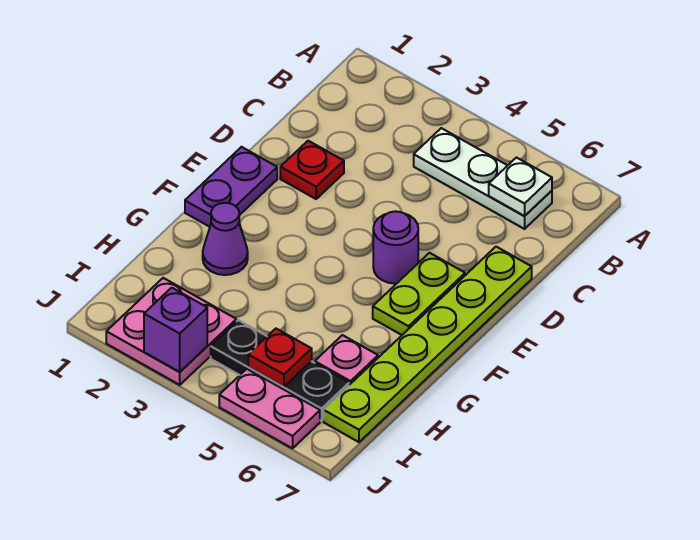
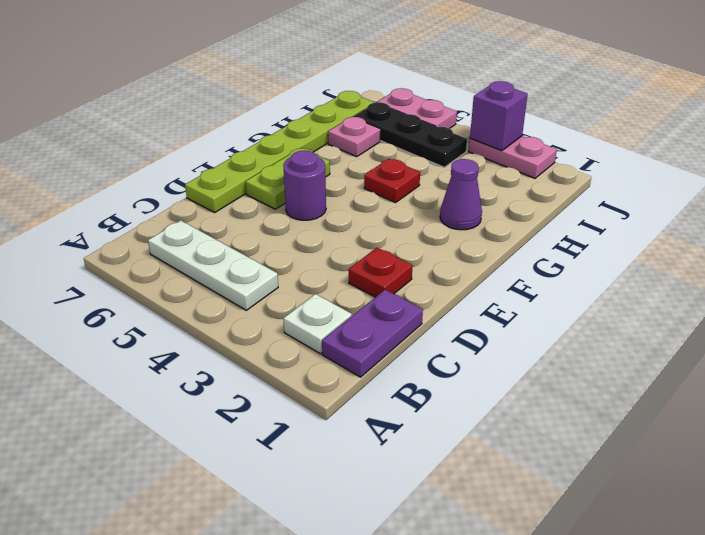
white plate B6 level 2 -> white plate B2 level 1
purple plate E1:F1 level 1 -> purple plate B1:C1 level 1
pink plate I2:J3 level 1 -> pink plate J2:J3 level 1
red plate I5 level 2 -> red plate G4 level 1

